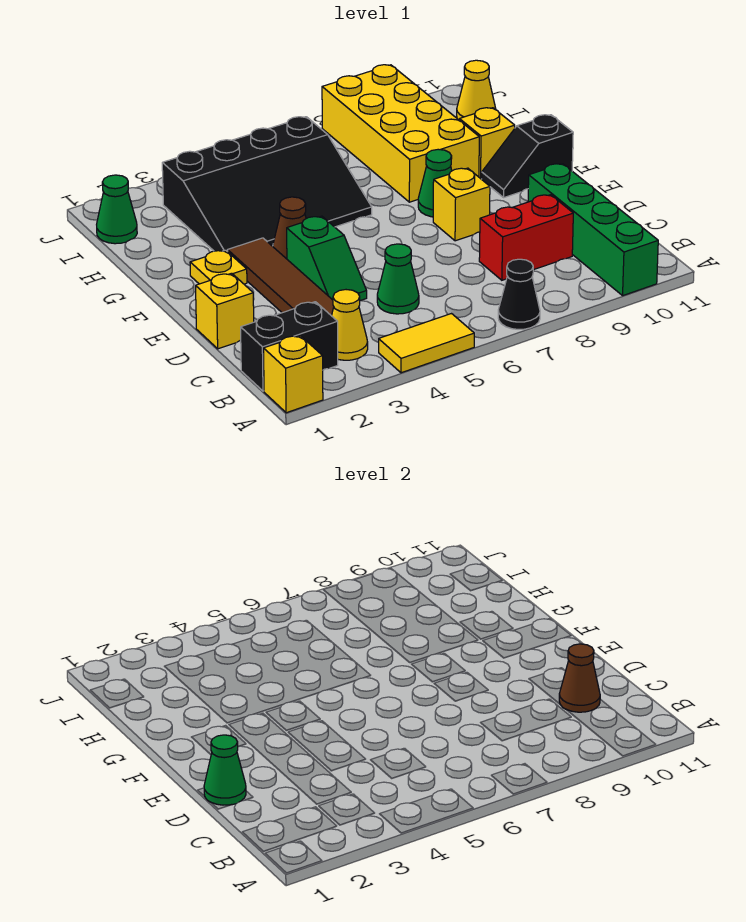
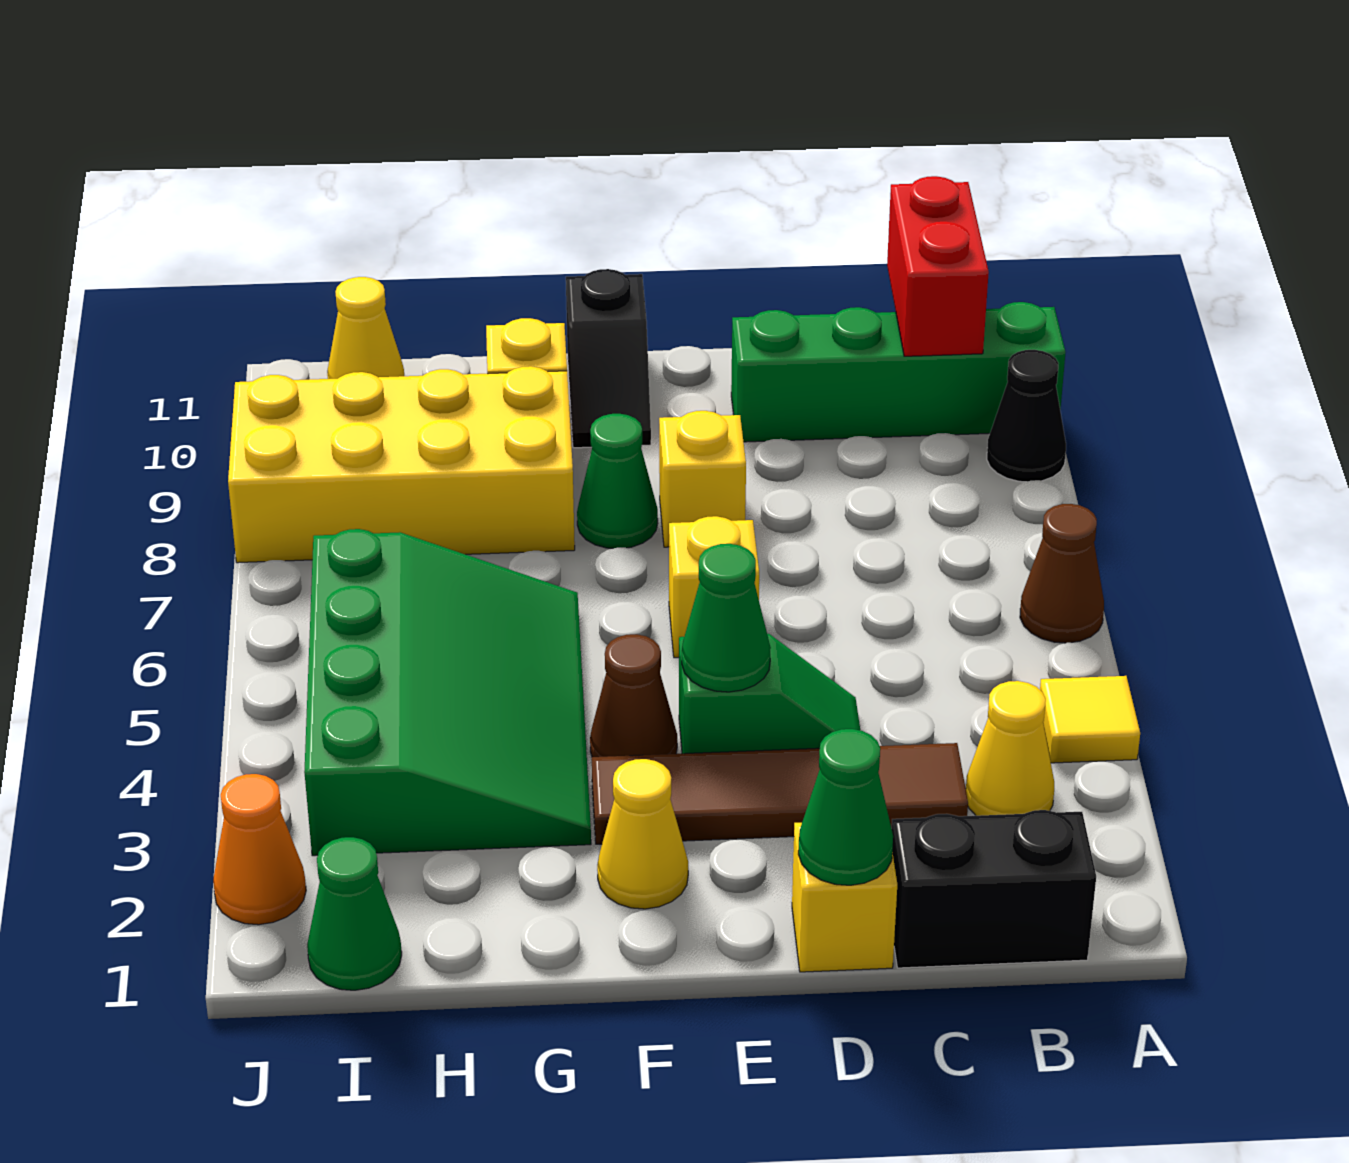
yellow brick A1 level 1 -> yellow brick E6 level 1
yellow tile A4:A5 level 1 -> yellow tile A4 level 1
black cone A7 level 1 -> black cone A9 level 1
black brick B1:B2 level 1 -> black brick B1:C1 level 1
green cone C5 level 1 -> green cone E4 level 2
red brick C8:C9 level 1 -> red brick B10:B11 level 2
brown cone C10 level 2 -> brown cone A6 level 1
yellow plate F2 level 1 -> yellow cone F2 level 1
black slope G3:I6 level 1 top I -> green slope G3:I6 level 1 top I
none -> orange cone J2 level 1

